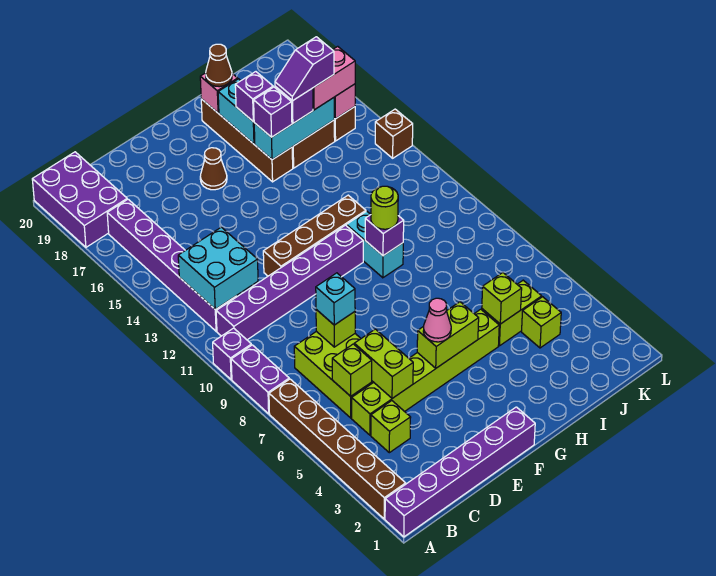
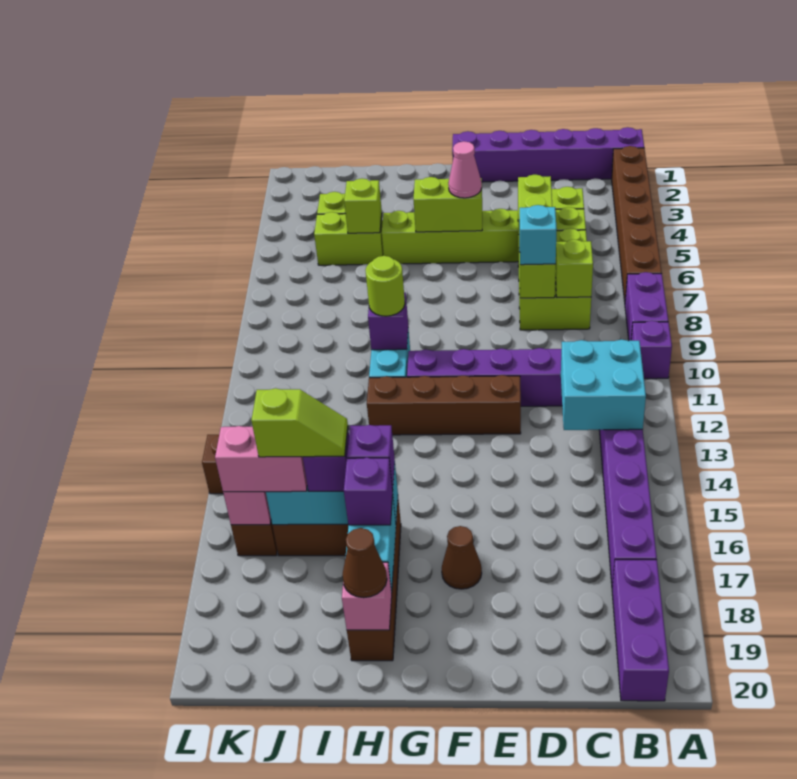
purple brick A18:B20 level 1 -> purple brick B18:B20 level 1
lime brick C6 level 2 -> lime brick C8 level 2
purple slope I16:J16 level 4 top J -> lime slope I16:J16 level 4 top J

